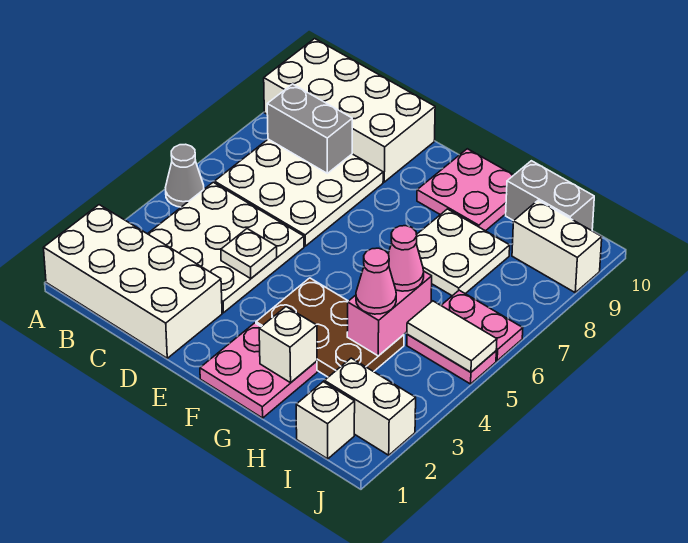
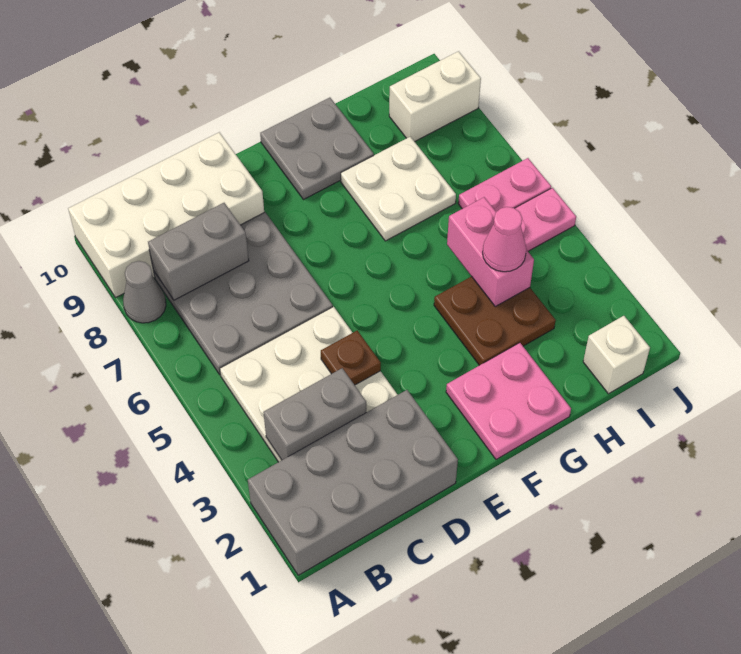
white brick A1:D2 level 1 -> grey brick A1:D2 level 1
grey cone A5 level 1 -> grey cone A8 level 1
white plate B6:D8 level 1 -> grey plate B6:D8 level 1
white plate D4 level 2 -> brown plate D4 level 2
brown plate F3:H4 level 1 -> brown plate G3:H4 level 1
pink plate F9:G10 level 1 -> grey plate F9:G10 level 1
white brick G2 level 2 -> none
pink cone H5 level 3 -> none
grey brick H10:I10 level 1 -> grey brick B3:C3 level 2
white brick I2:J2 level 1 -> none
white tile I5:J5 level 2 -> none

